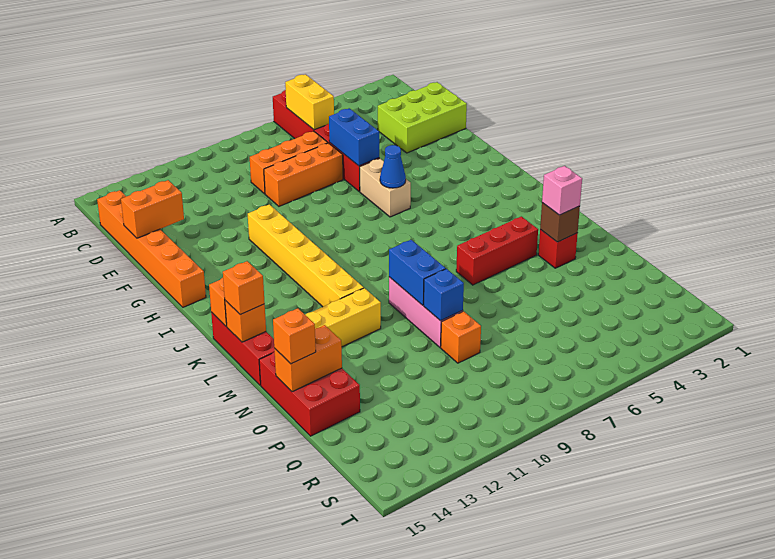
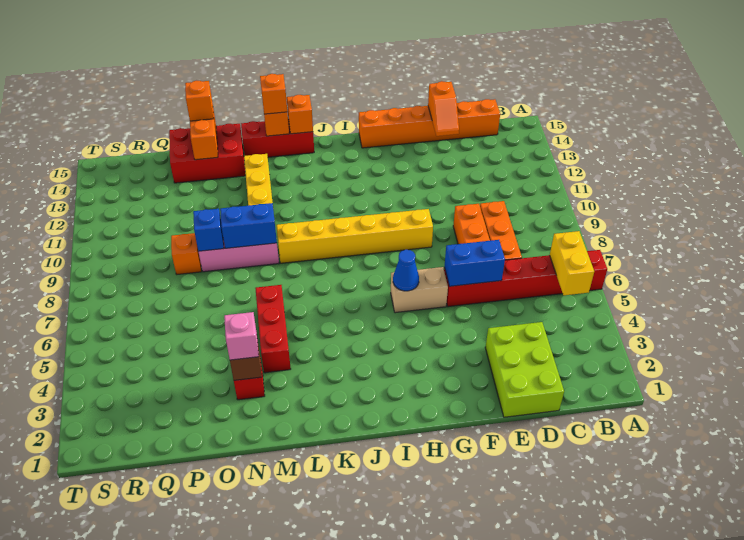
yellow brick B6:C6 level 2 -> yellow brick B5:B6 level 2
orange brick E14:E15 level 2 -> orange slope E14:E15 level 2 top 15
yellow brick G11:L11 level 1 -> yellow brick G9:L9 level 1

